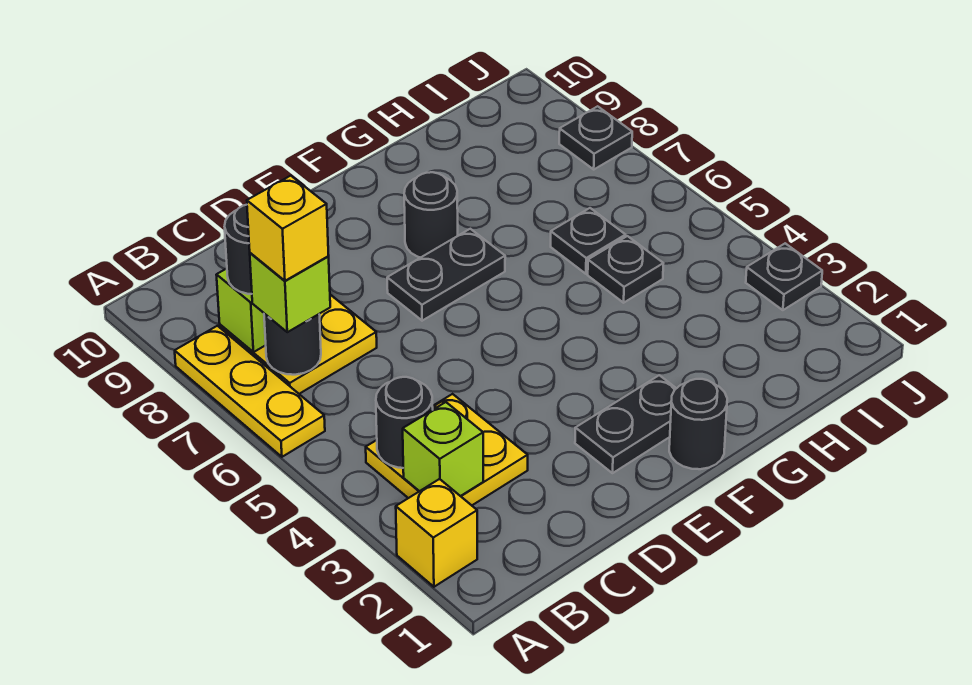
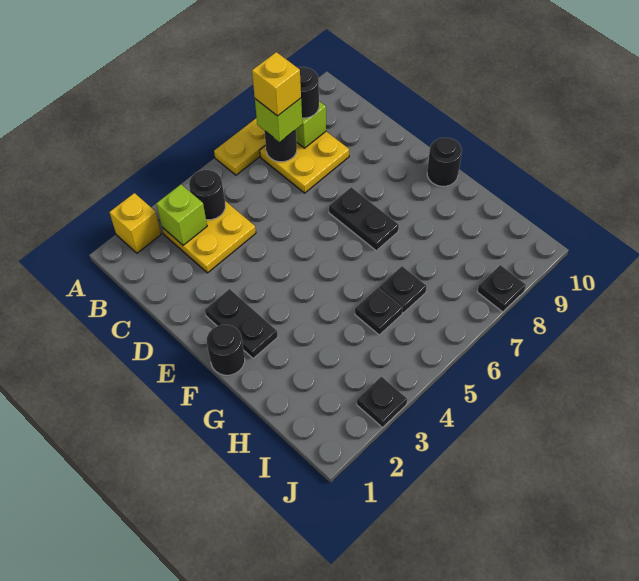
black round brick F8 level 1 -> black round brick F10 level 1

